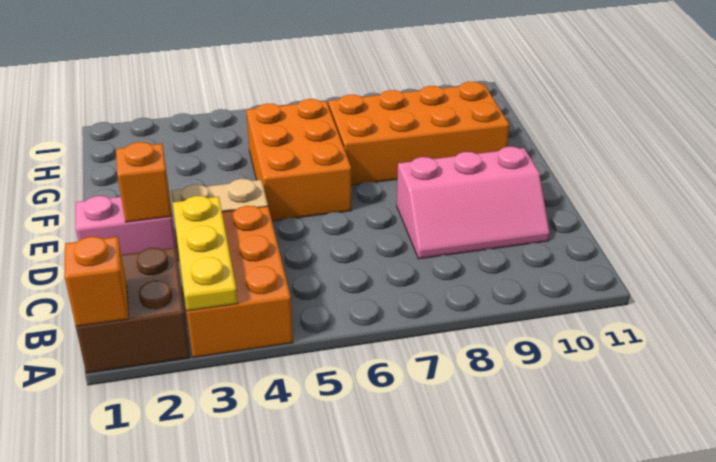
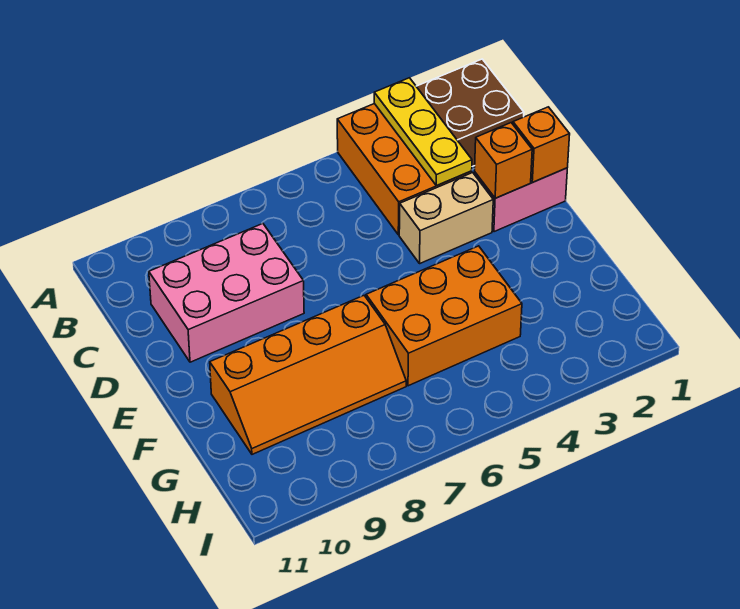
orange brick A1 level 2 -> orange brick D1 level 2
pink slope C8:D10 level 1 top D -> pink brick C8:D10 level 1
orange brick E5:G6 level 1 -> orange brick F4:G6 level 1
orange brick F7:G10 level 1 -> orange slope F7:G10 level 1 top F

